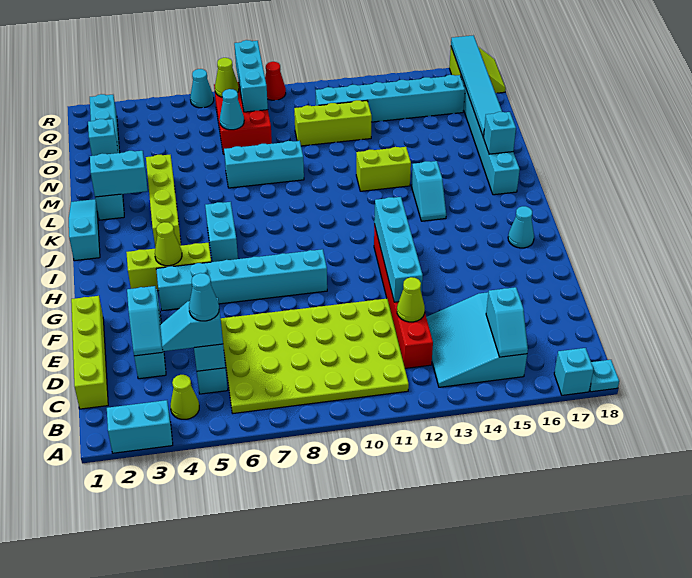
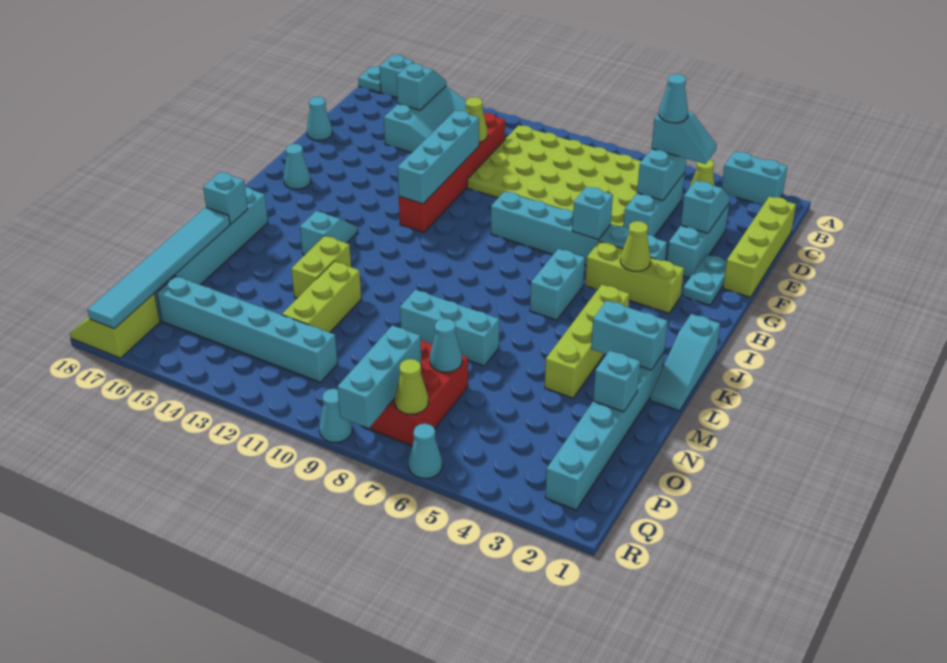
none -> cyan cone E18 level 1
none -> cyan plate F2:G2 level 1
none -> cyan brick G6 level 2
lime brick L12:L13 level 1 -> lime brick L13:M13 level 1
lime brick O10:O12 level 1 -> lime brick M12:O12 level 1
red cone R9 level 1 -> cyan cone R9 level 1

